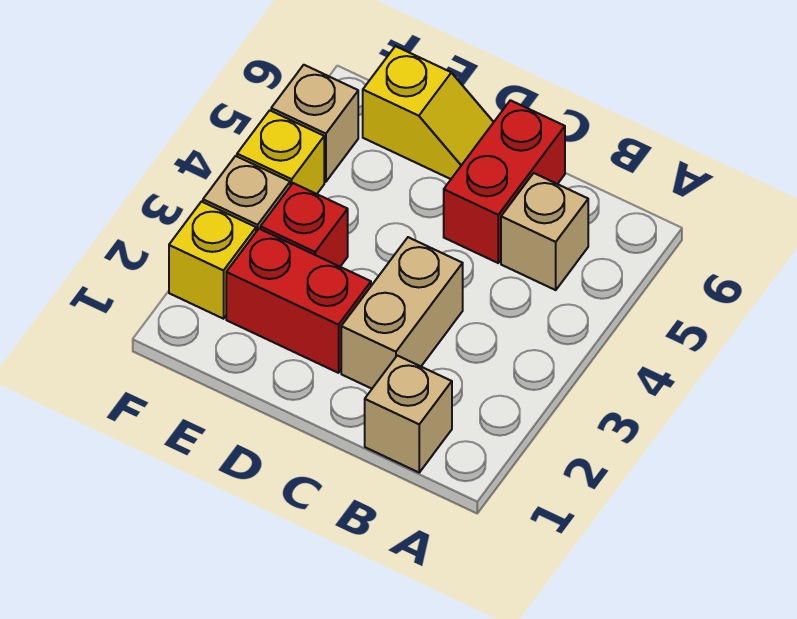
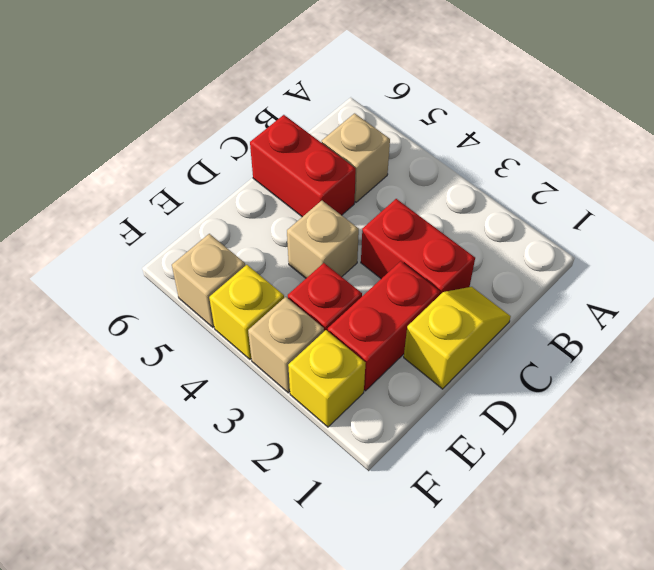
tan brick B1 level 1 -> tan brick D4 level 1
tan brick C2:C3 level 1 -> red brick C2:C3 level 1
yellow slope D6:E6 level 1 top E -> yellow slope C1:D1 level 1 top D

